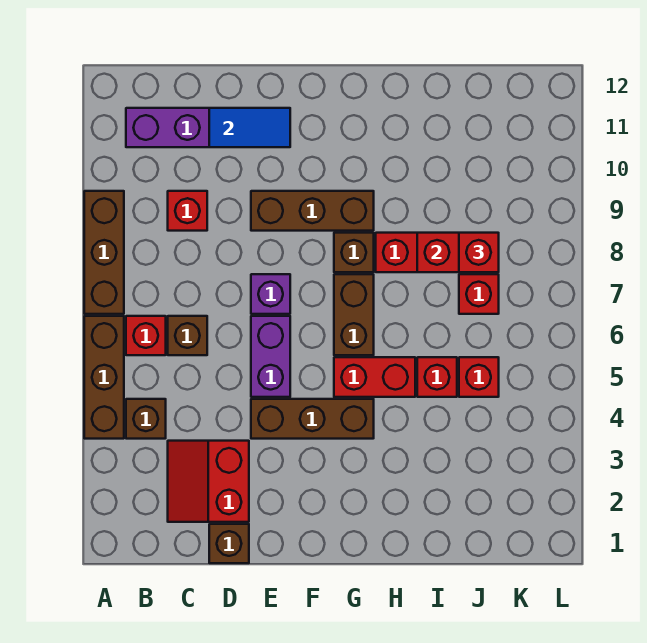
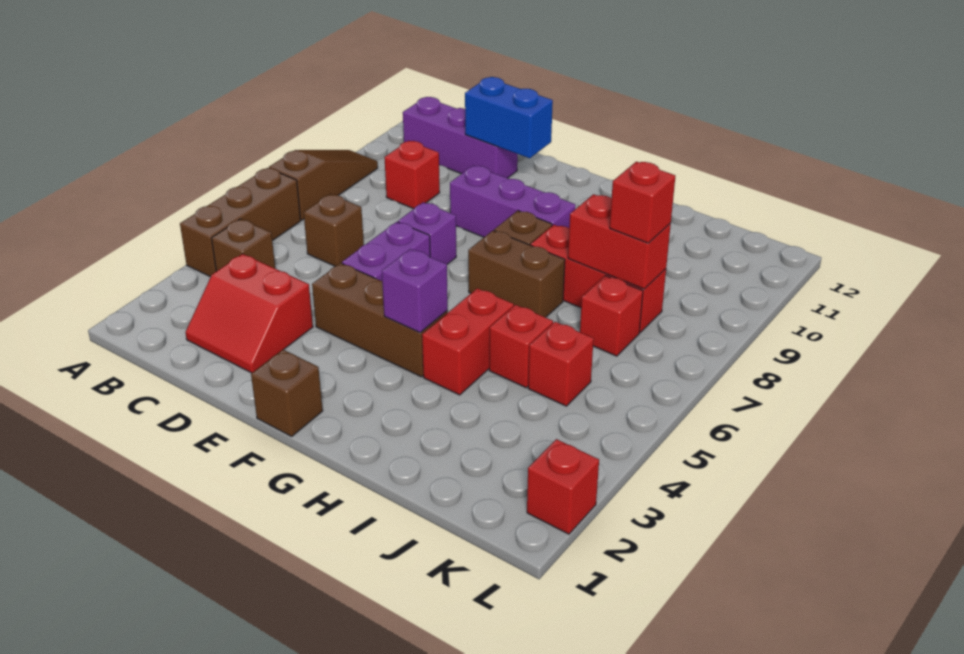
brown brick A7:A9 level 1 -> brown slope A7:A9 level 1 top 7
red brick B6 level 1 -> red brick L2 level 1
red slope C2:D3 level 1 top D -> red slope C2:D3 level 1 top 3
brown brick D1 level 1 -> brown brick F1 level 1
blue tile D11:E11 level 2 -> blue brick D11:E11 level 2
brown brick E9:G9 level 1 -> purple brick E9:G9 level 1
none -> purple brick G4 level 2
red brick G5:H5 level 1 -> red brick H4:H5 level 1
brown brick G6:G7 level 1 -> brown brick G7:H7 level 1

